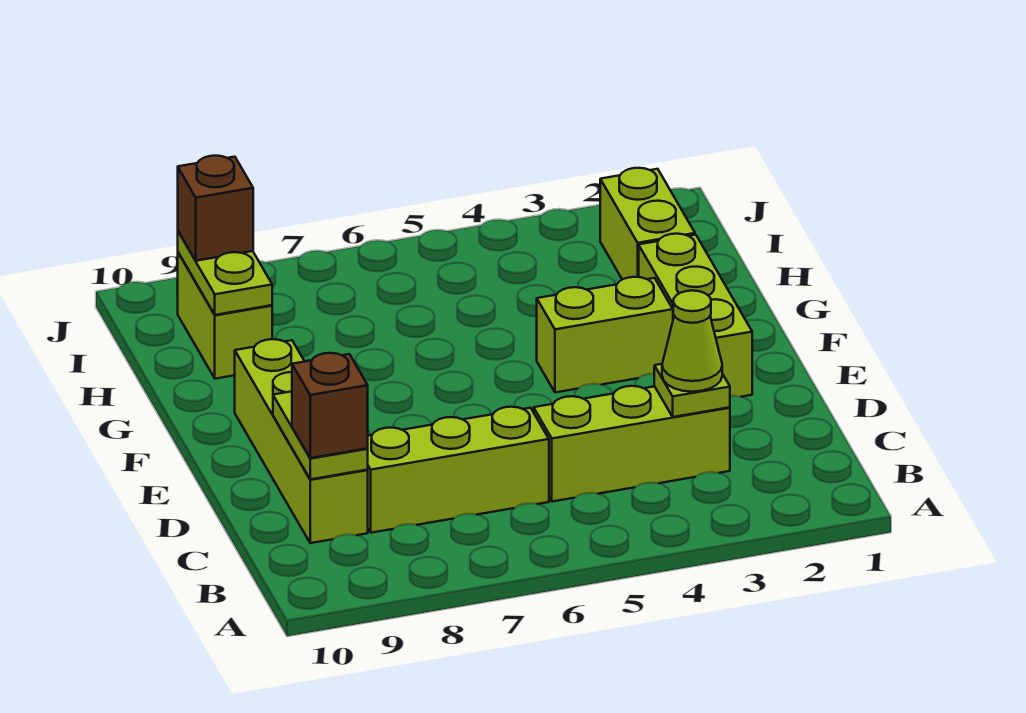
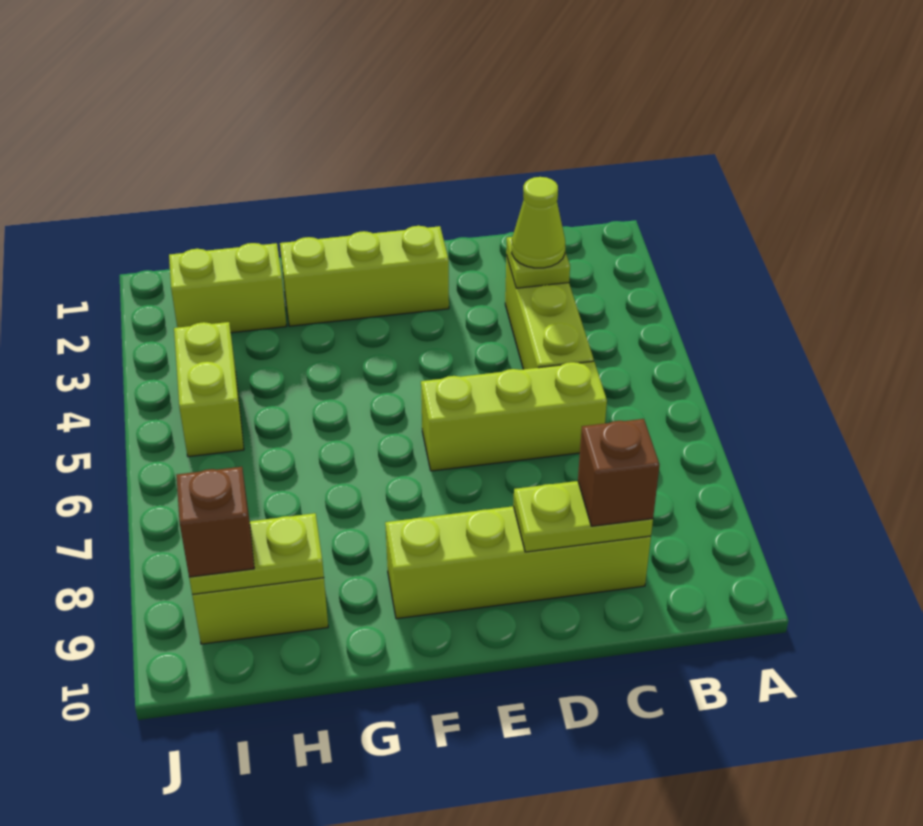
lime brick C6:C8 level 1 -> lime brick C6:E6 level 1
lime brick F3:F4 level 1 -> lime brick I4:I5 level 1

